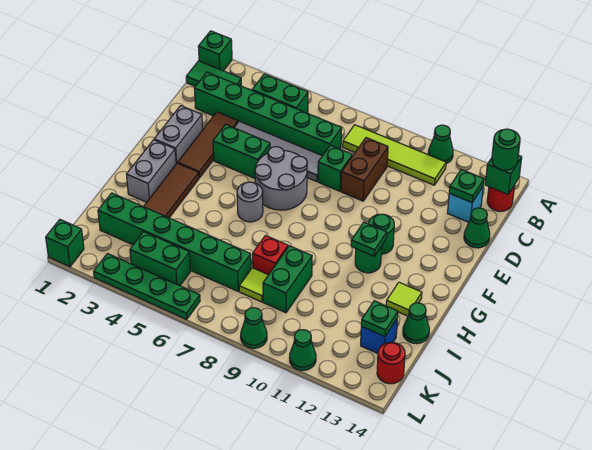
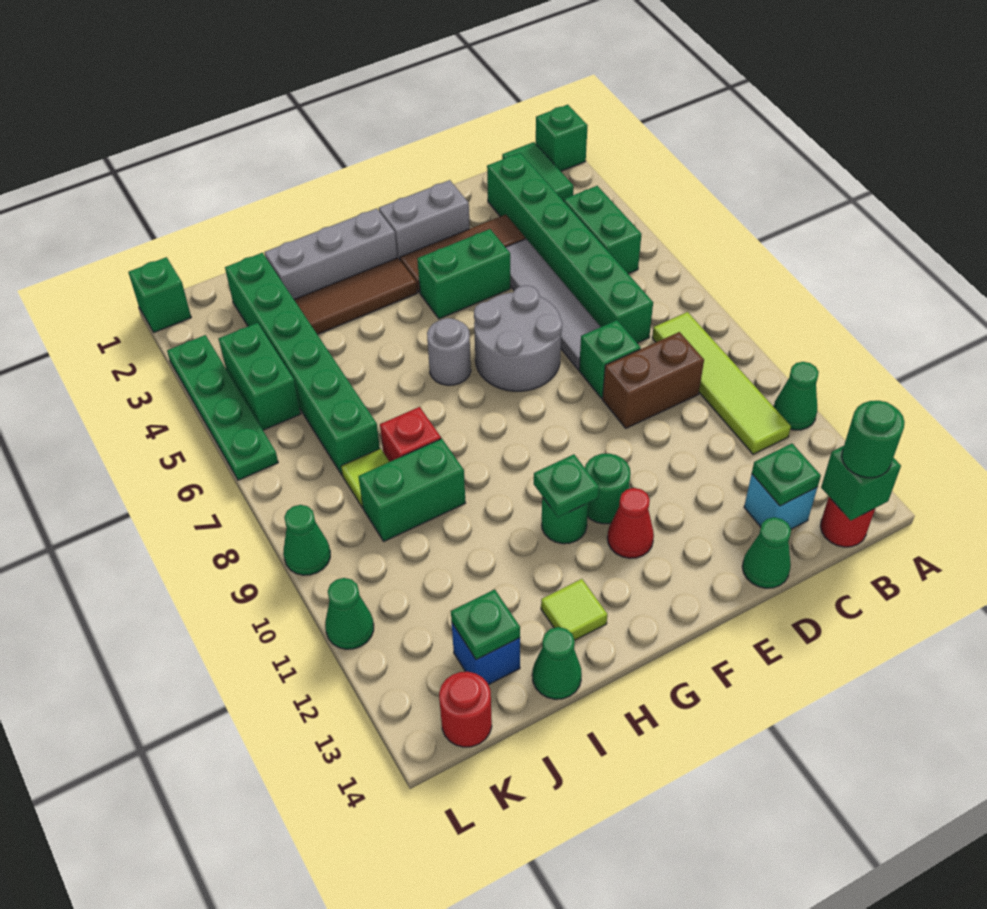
green brick E4:E5 level 1 -> green brick E4:F4 level 1
none -> red cone F12 level 1
grey brick G2:H2 level 1 -> grey brick G2:I2 level 1

